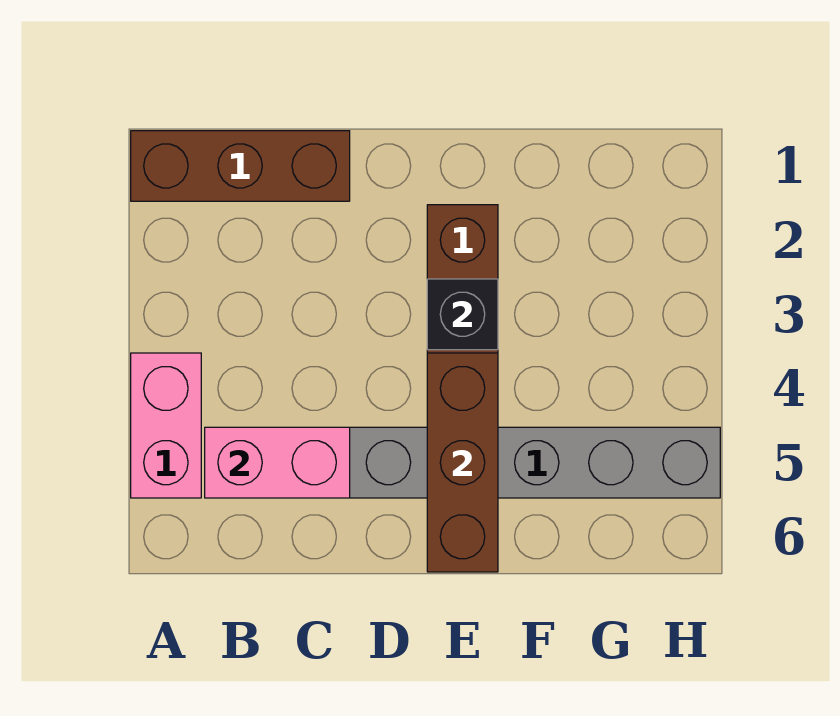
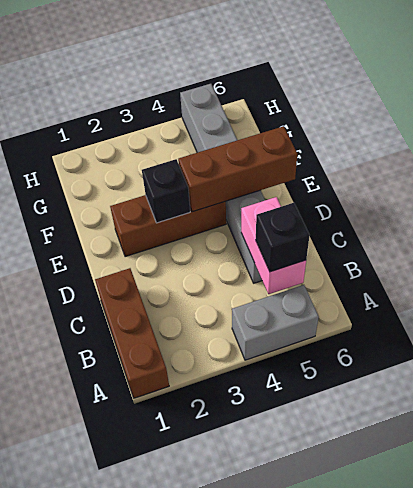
pink brick A4:A5 level 1 -> grey brick A4:A5 level 1
none -> black brick B5 level 3

